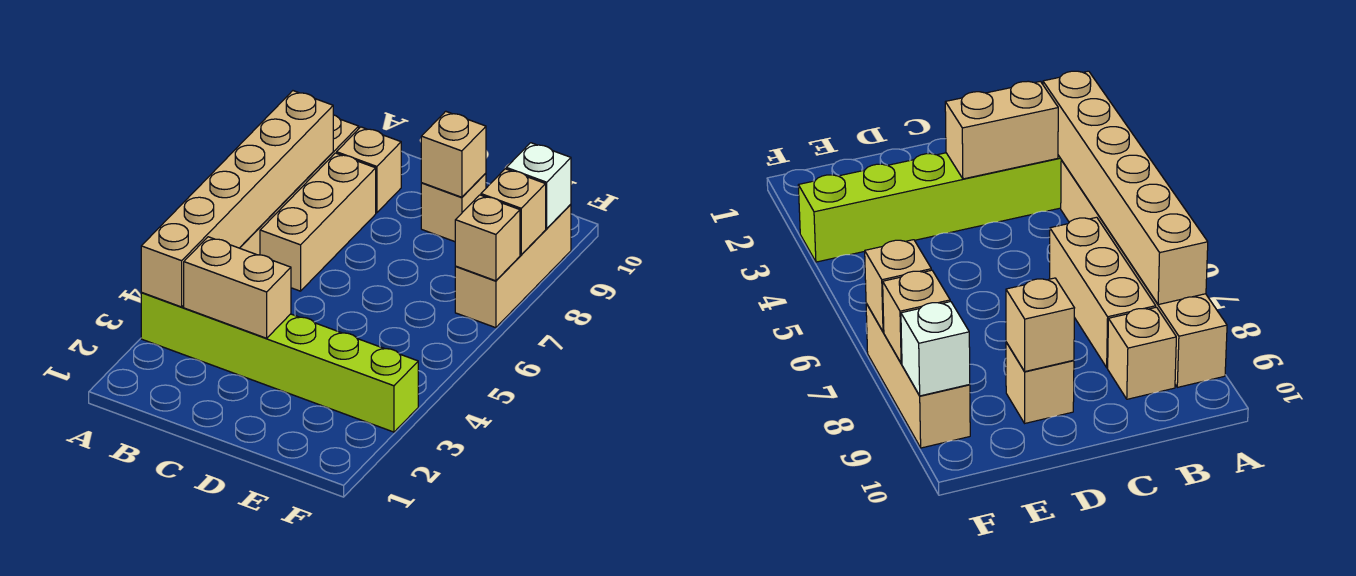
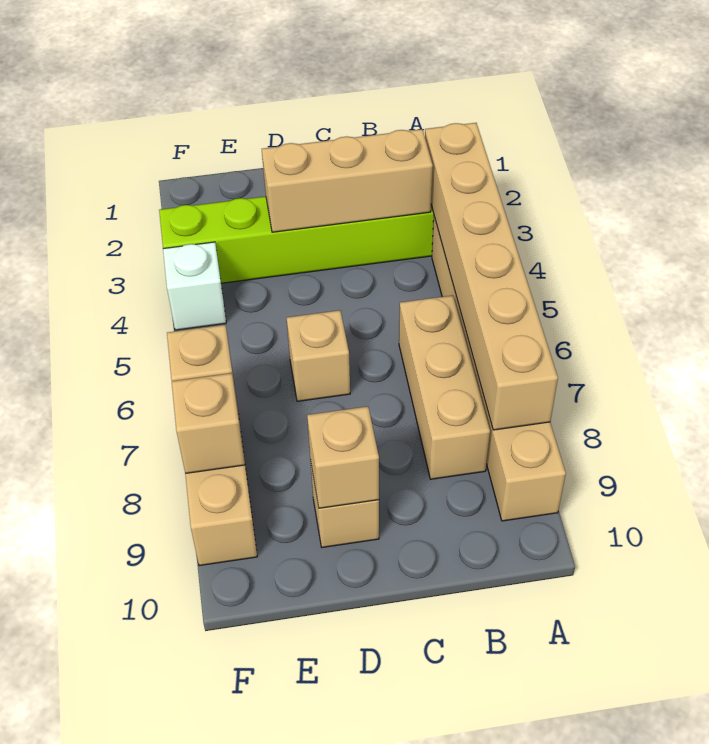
tan brick B3:C3 level 2 -> tan brick B3:D3 level 2
tan brick B9 level 1 -> tan brick D6 level 1
white brick F9 level 2 -> white brick F4 level 1

